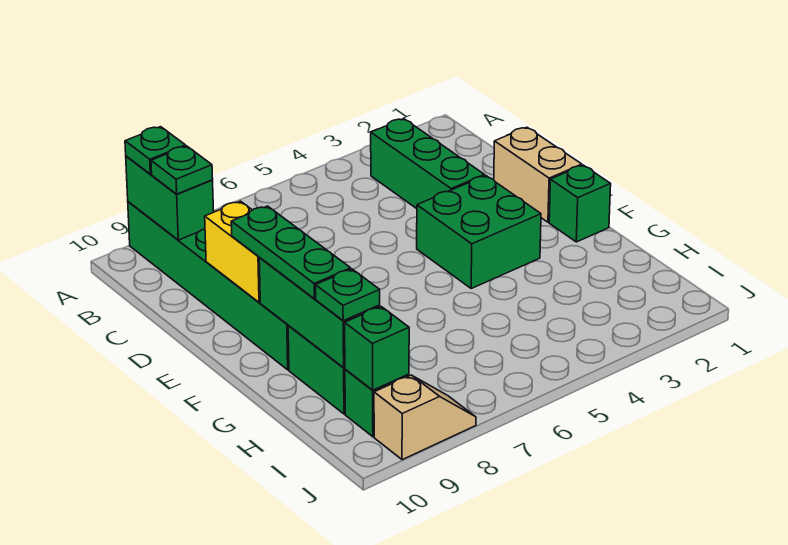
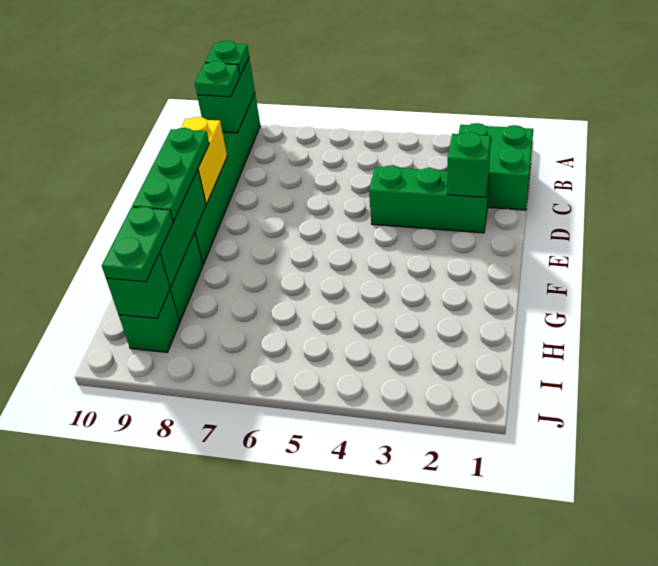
green brick B3:D3 level 1 -> green brick D2:D4 level 1
tan brick D1:E1 level 1 -> none
green brick E3:F4 level 1 -> green brick B1:C2 level 1
green brick F1 level 1 -> green brick D2 level 2
green plate H9 level 3 -> green plate H9:I9 level 3
tan slope J8:J9 level 1 top 9 -> none

